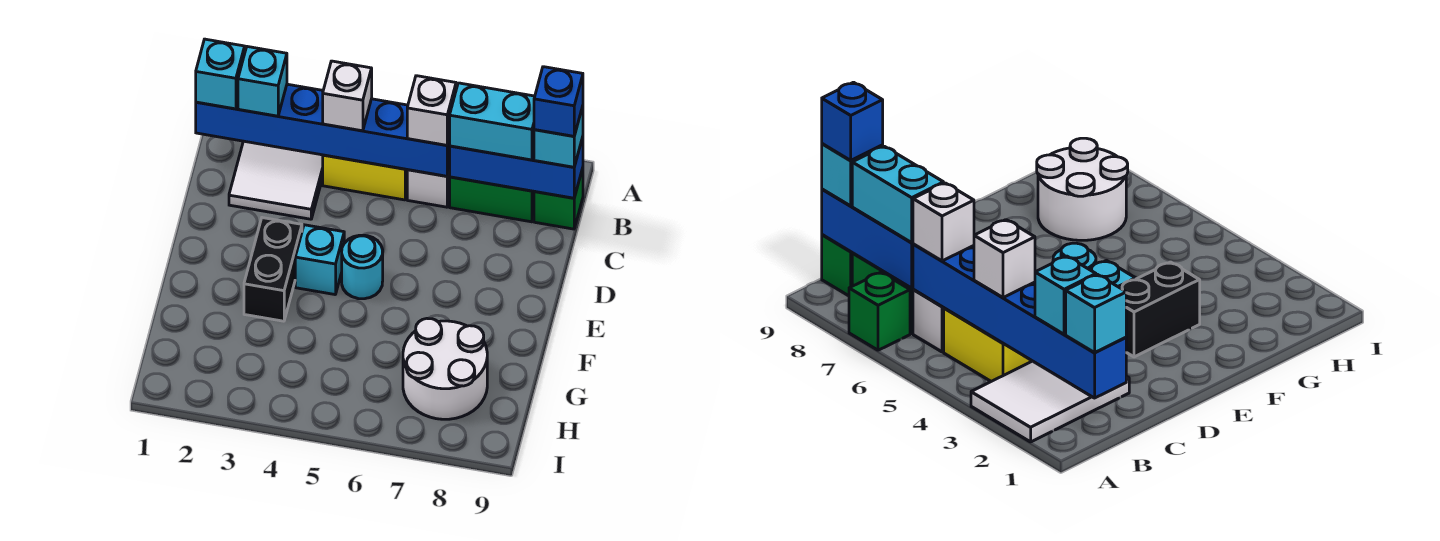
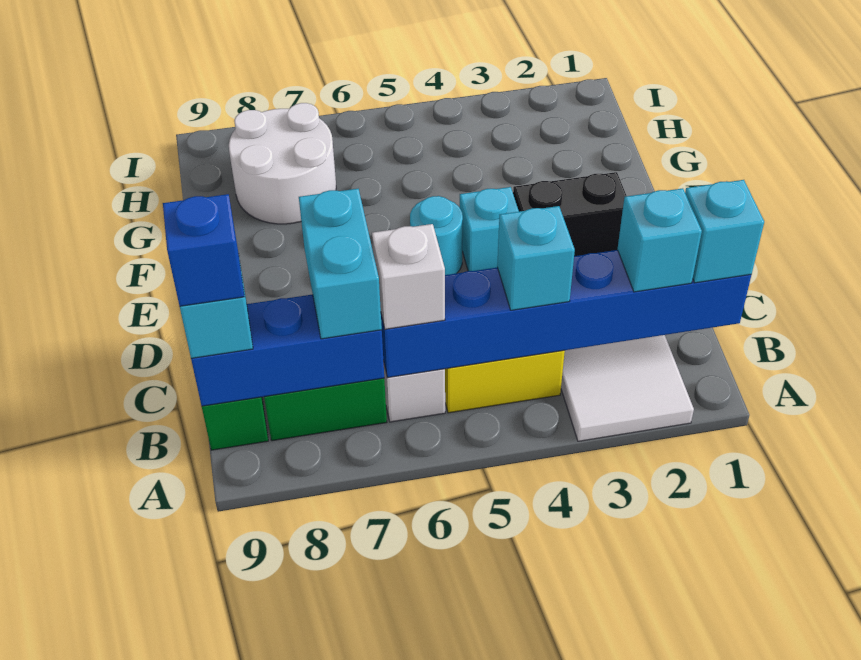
green brick A7 level 1 -> none
white brick B4 level 3 -> cyan brick B4 level 3
cyan brick B7:B8 level 3 -> cyan brick B7:C7 level 3
black brick E3:F3 level 1 -> black brick E2:E3 level 1

